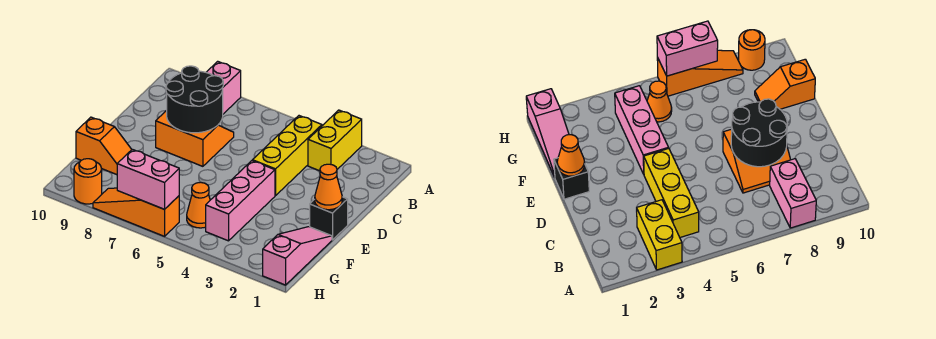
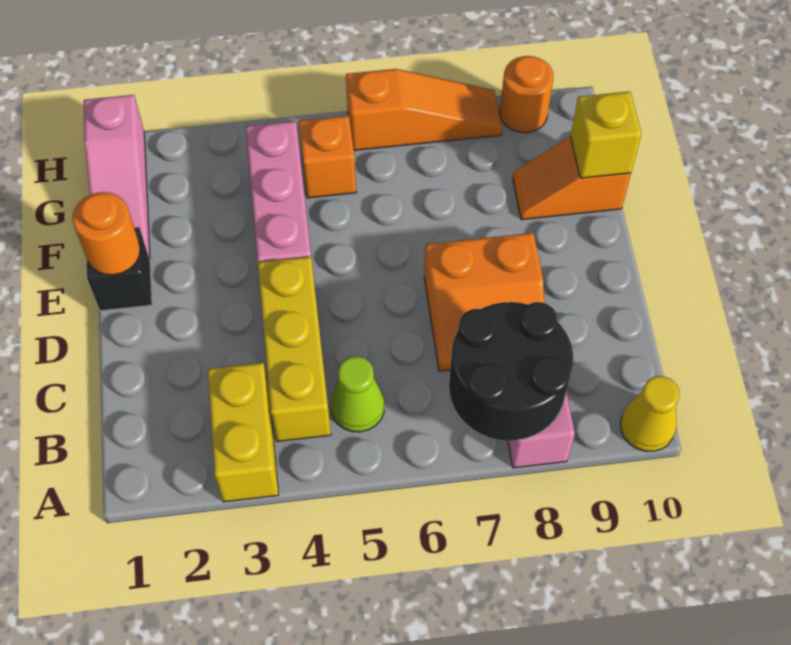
none -> yellow cone A10 level 1
none -> lime cone B5 level 1
black round brick C7:D8 level 2 -> black round brick A7:B8 level 2
orange cone E1 level 2 -> orange round brick E1 level 2
none -> yellow brick F10 level 2
orange cone G5 level 1 -> orange brick G5 level 1
pink brick H6:H7 level 2 -> none

